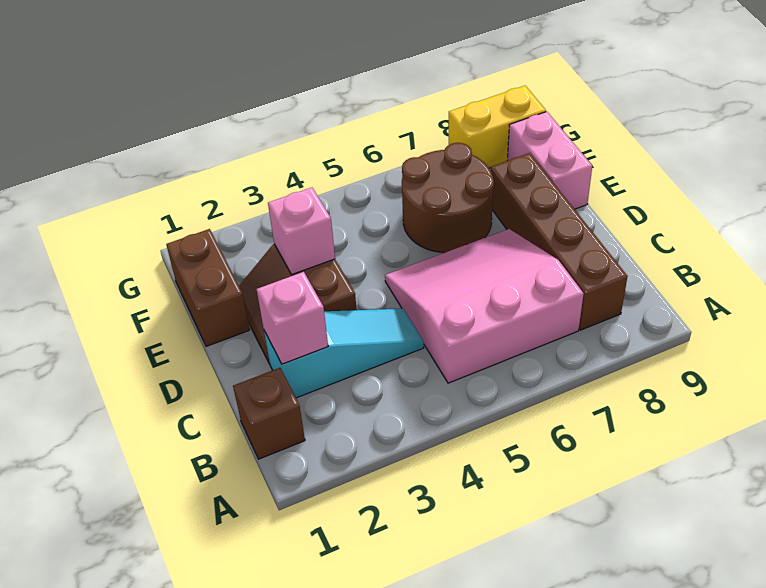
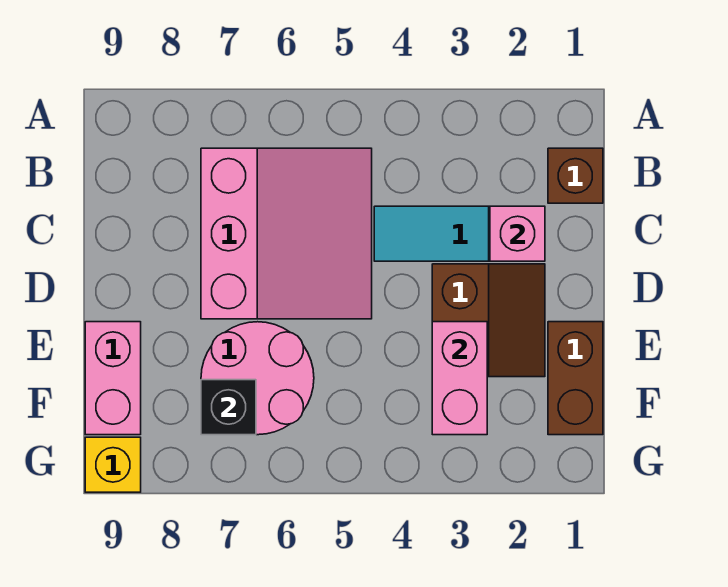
pink slope B5:D7 level 1 top B -> pink slope B5:D7 level 1 top 7
brown brick B8:E8 level 1 -> none
pink brick E3 level 2 -> pink brick E3:F3 level 2
brown round brick E6:F7 level 1 -> pink round brick E6:F7 level 1
none -> black brick F7 level 2
yellow brick G8:G9 level 1 -> yellow brick G9 level 1

